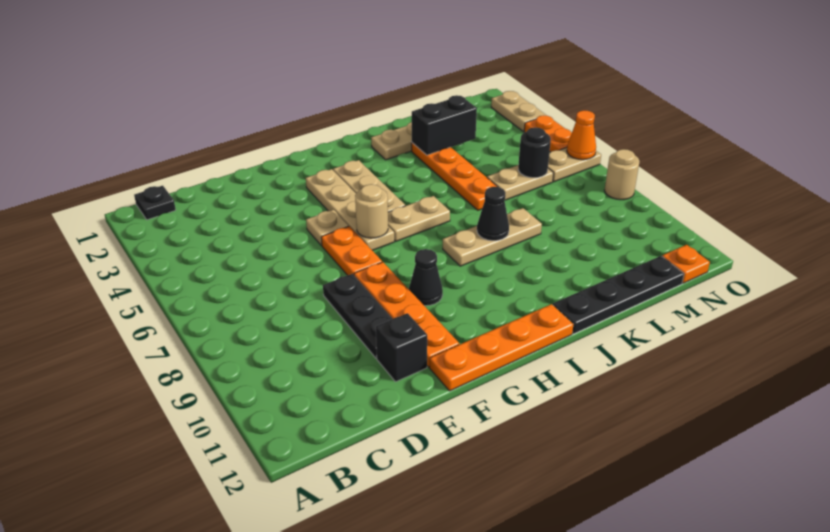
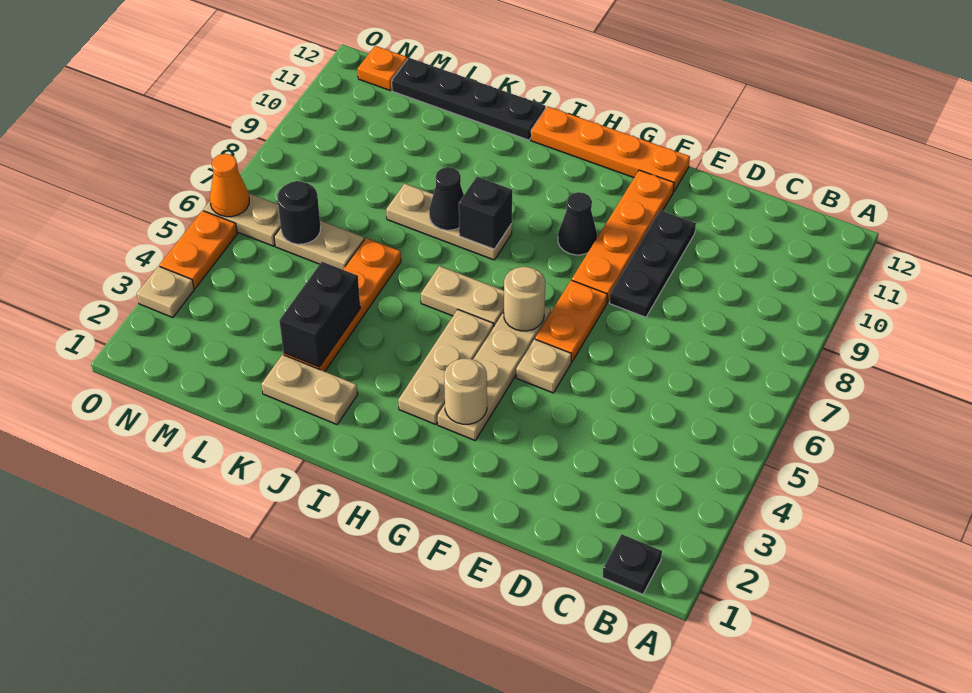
black brick E11 level 1 -> black brick I8 level 2
black brick K3:L3 level 2 -> black brick K3:K4 level 2
tan plate O2:O3 level 1 -> tan plate O3 level 1
tan round brick O8 level 1 -> tan round brick G3 level 2

